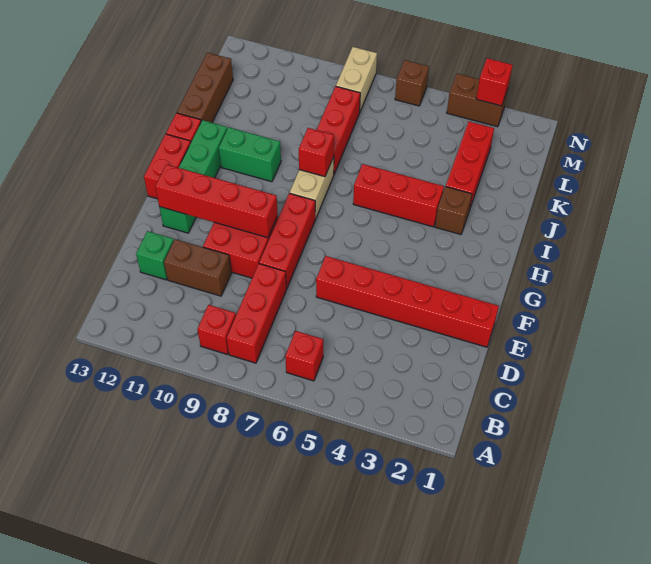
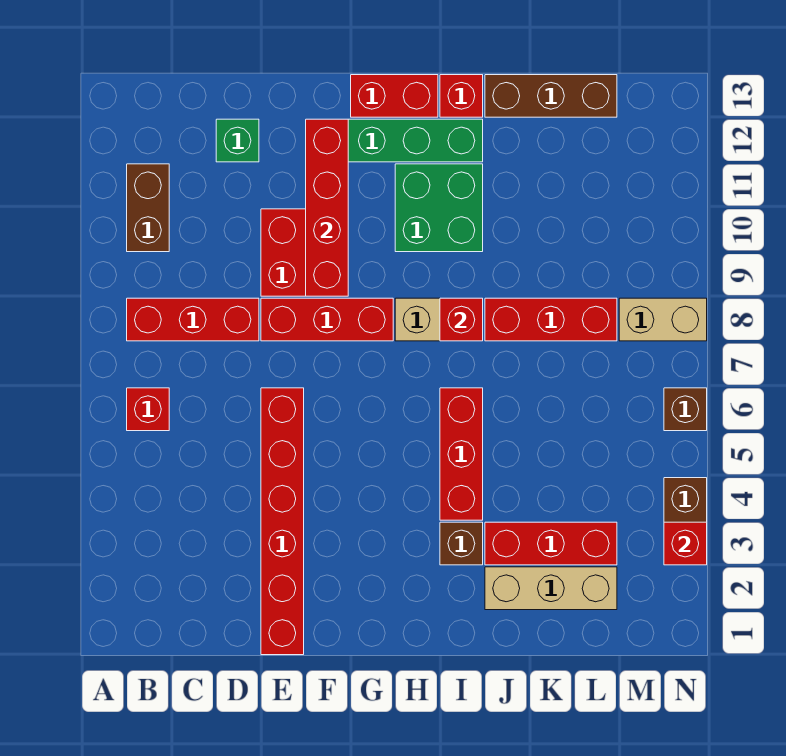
red brick B9 level 1 -> none
brown brick D10:D11 level 1 -> brown brick B10:B11 level 1
green brick I10:I11 level 1 -> green brick H10:I11 level 1
none -> tan brick J2:L2 level 1

